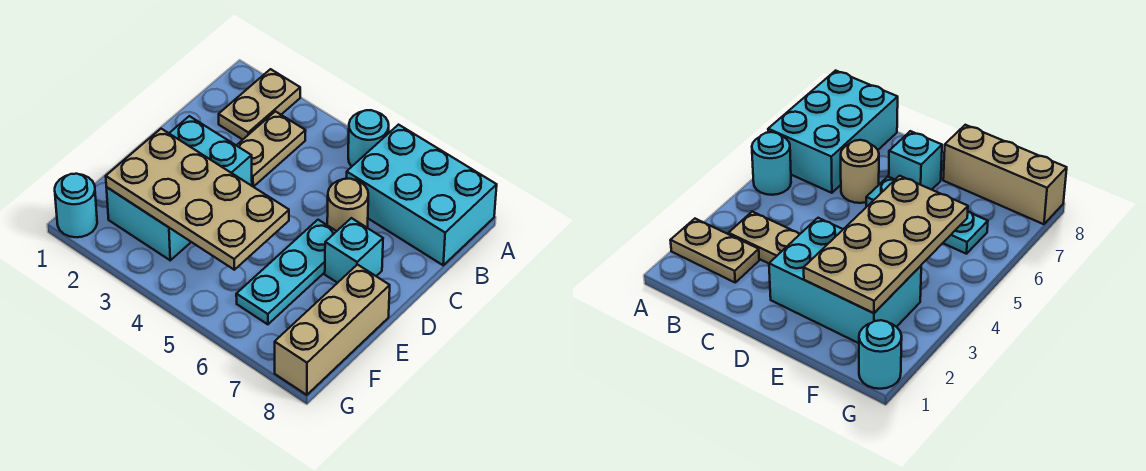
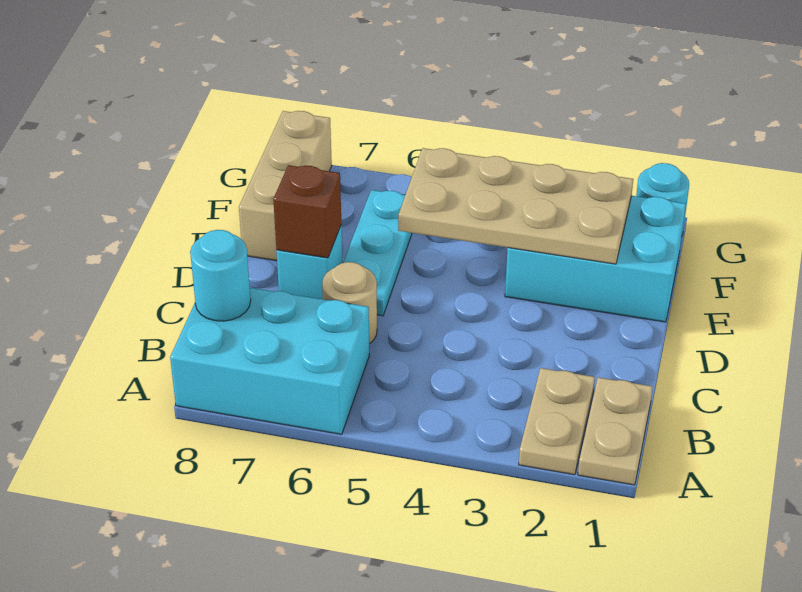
cyan round brick A5 level 1 -> cyan round brick B8 level 2
tan plate B3:C3 level 1 -> tan plate A1:B1 level 1
cyan brick D2:F3 level 1 -> cyan brick E1:F3 level 1
none -> brown brick D7 level 2

